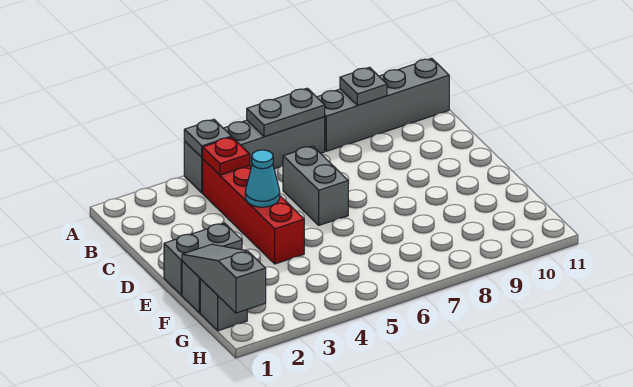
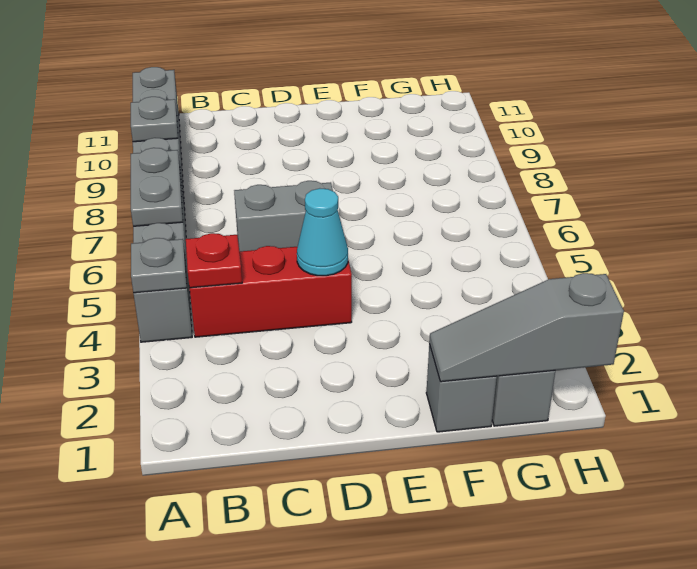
red brick B4:E4 level 1 -> red brick B4:D4 level 1
grey brick E1:E2 level 1 -> none

